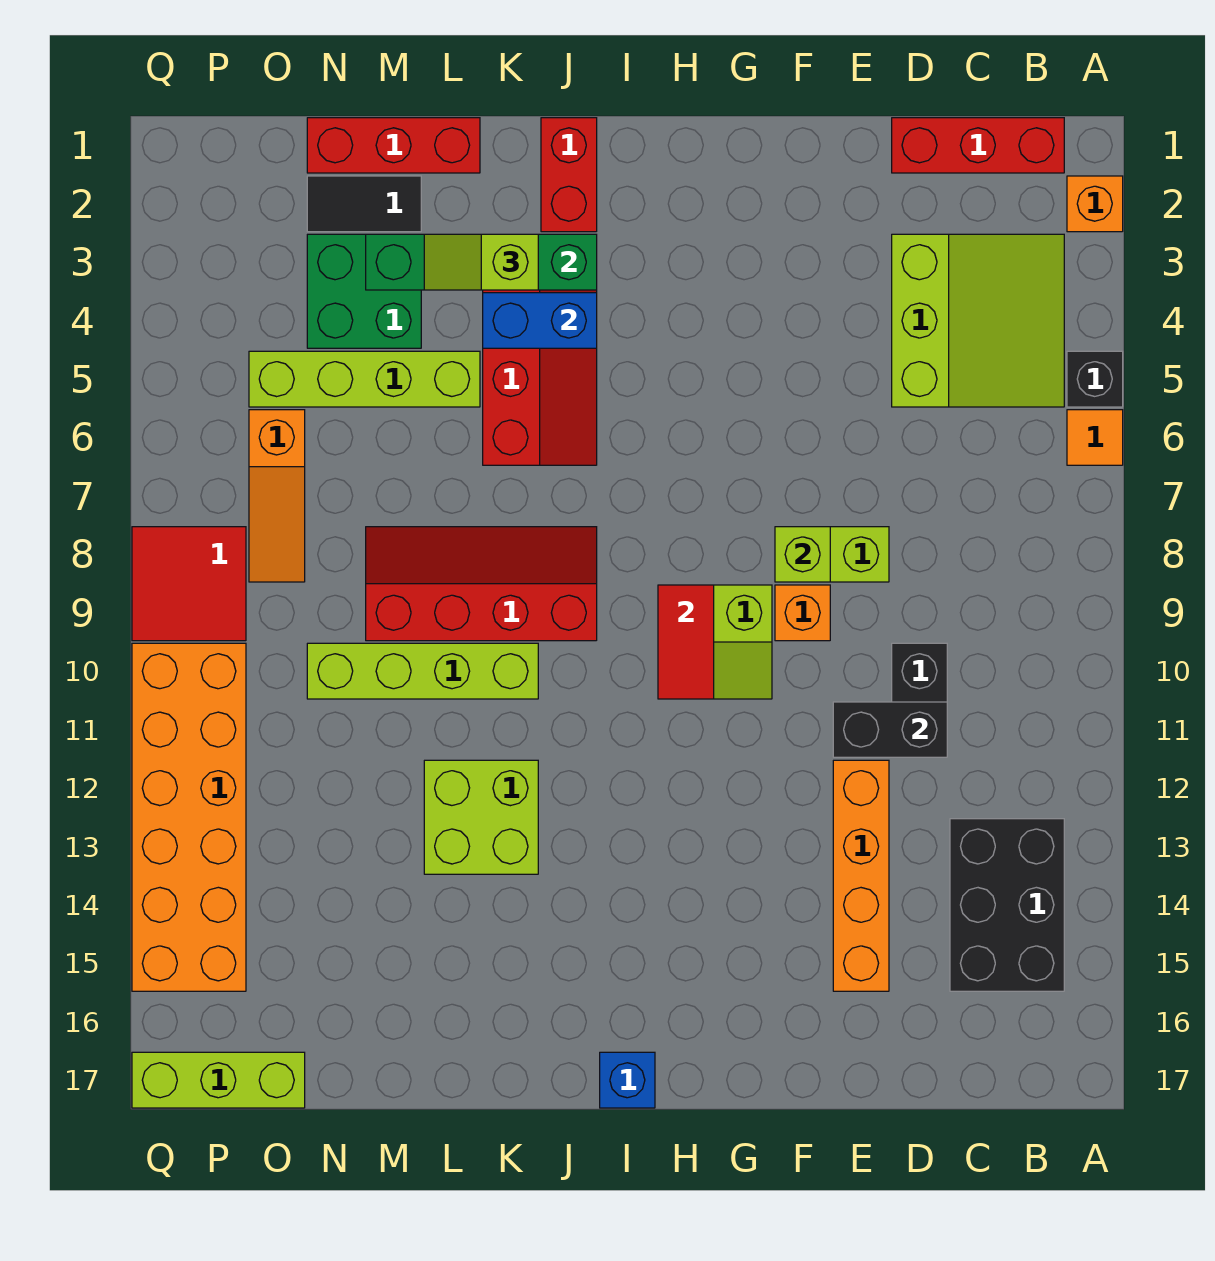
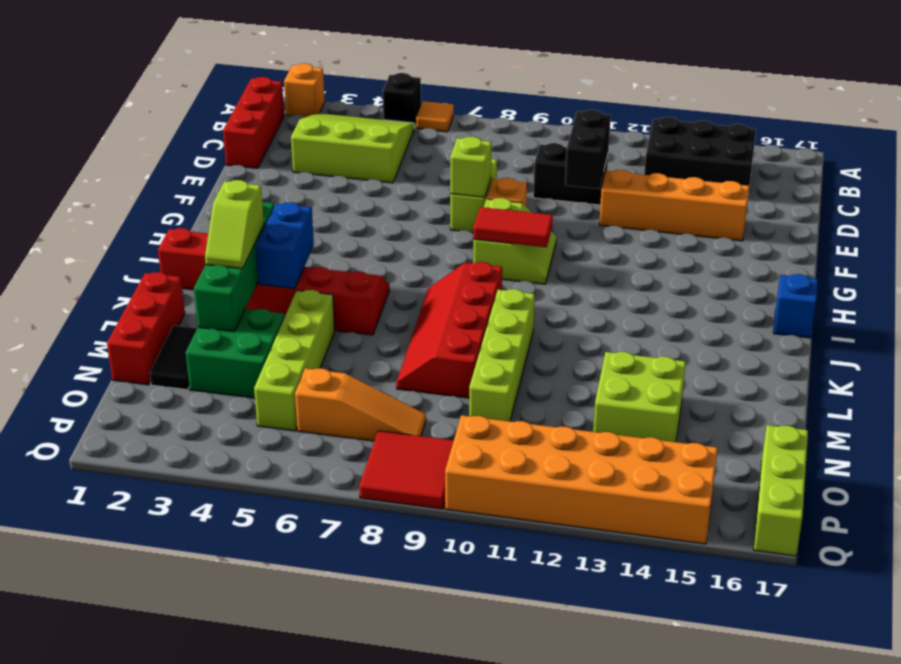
lime brick K12:L13 level 1 -> lime brick M13:N14 level 1

